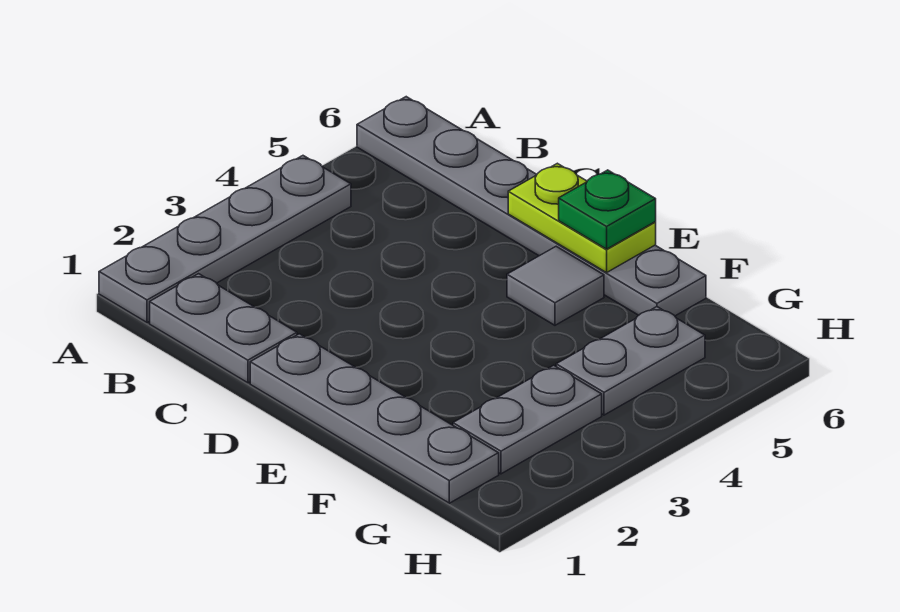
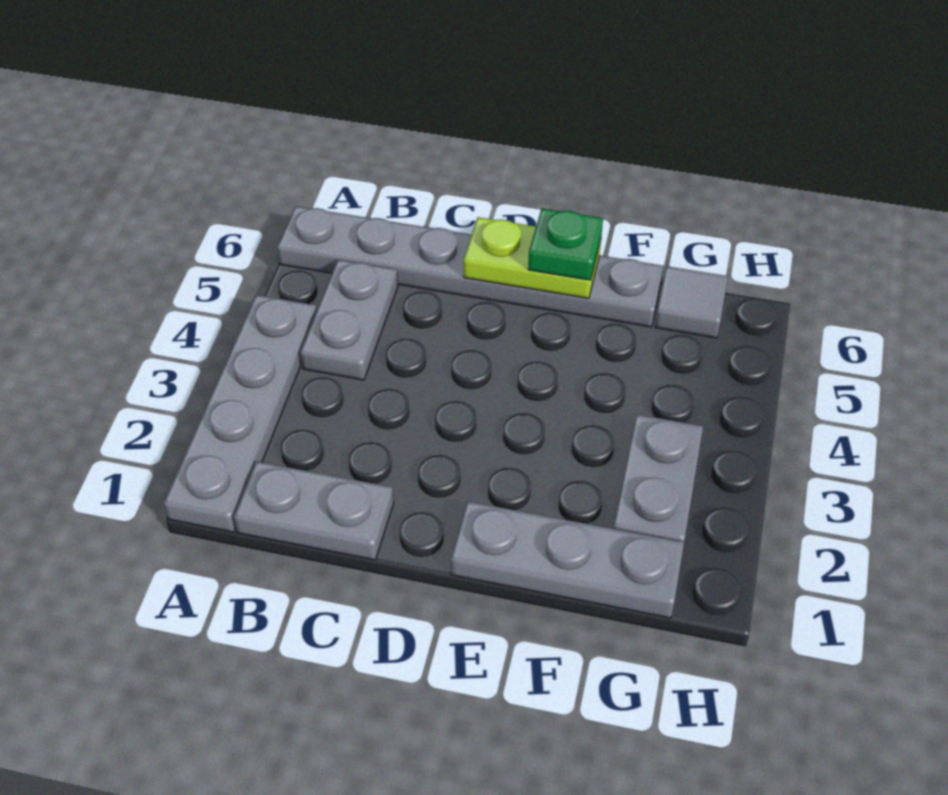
grey plate D1:G1 level 1 -> grey plate E1:G1 level 1
grey tile E5 level 1 -> grey tile G6 level 1
grey plate G4:G5 level 1 -> grey plate B4:B5 level 1

